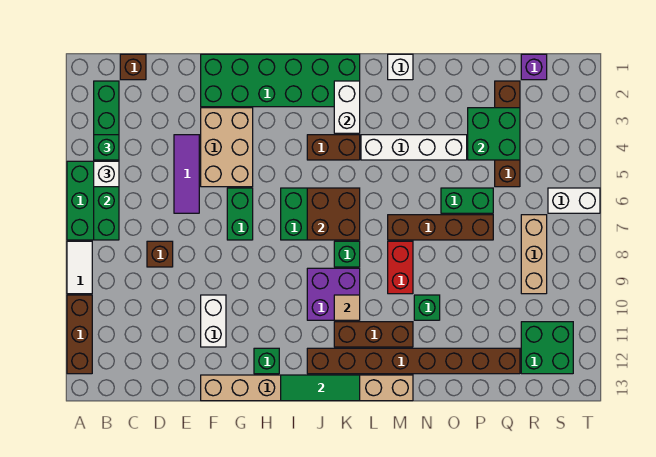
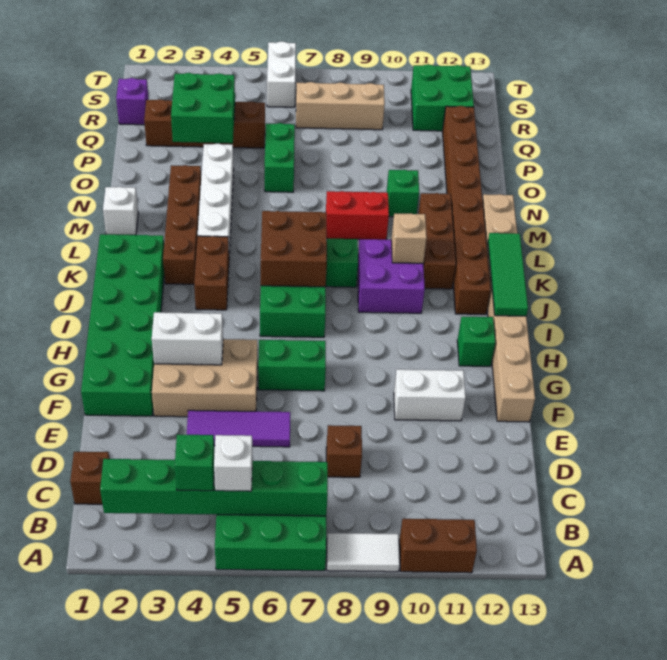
brown brick A10:A12 level 1 -> brown brick A10:A11 level 1
white brick K2:K3 level 2 -> white brick G3:G4 level 2
tan tile K10 level 2 -> tan brick K10 level 2
brown brick M7:P7 level 1 -> brown brick K3:N3 level 1

